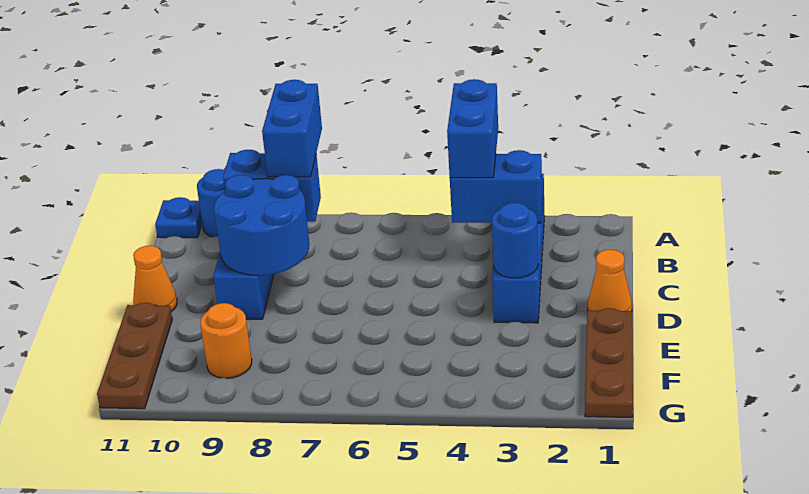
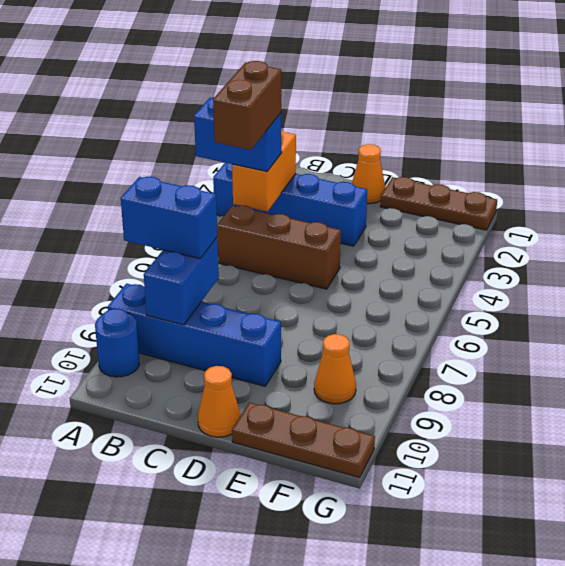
blue plate A11 level 1 -> none
blue brick B3:B4 level 2 -> orange brick B3:B4 level 2
none -> brown brick B4:B5 level 4
none -> brown brick B5:D5 level 1
blue round brick C8:D9 level 2 -> none
blue round brick D3 level 2 -> none
orange round brick F9 level 1 -> orange cone F9 level 1

